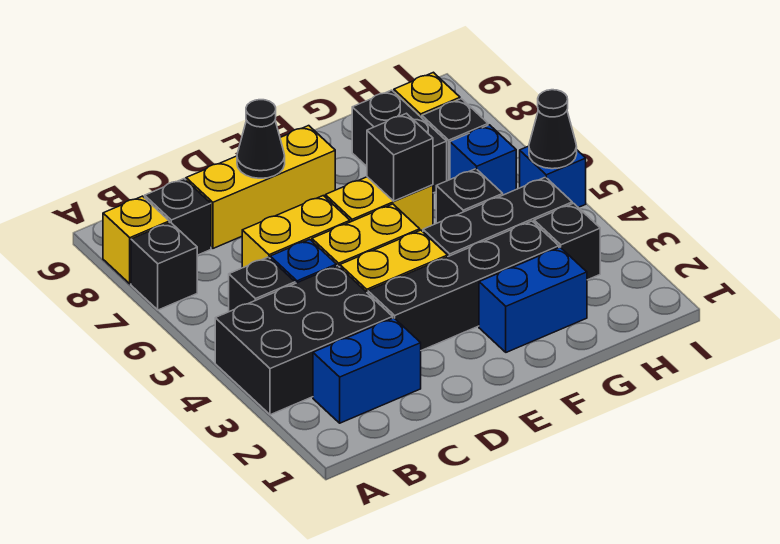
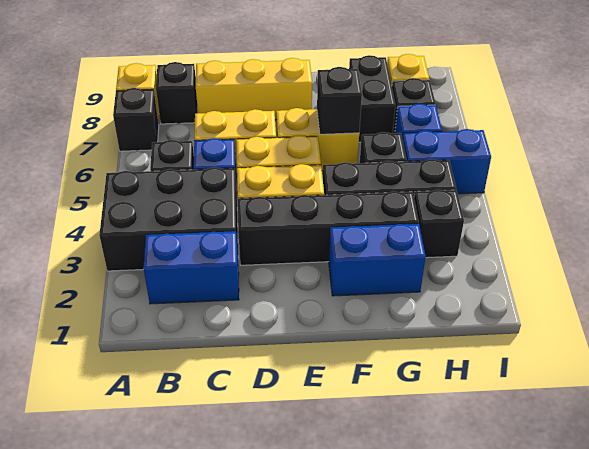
black cone D8 level 2 -> none
blue brick I5 level 1 -> blue brick H5:I5 level 1
black cone I5 level 2 -> none

